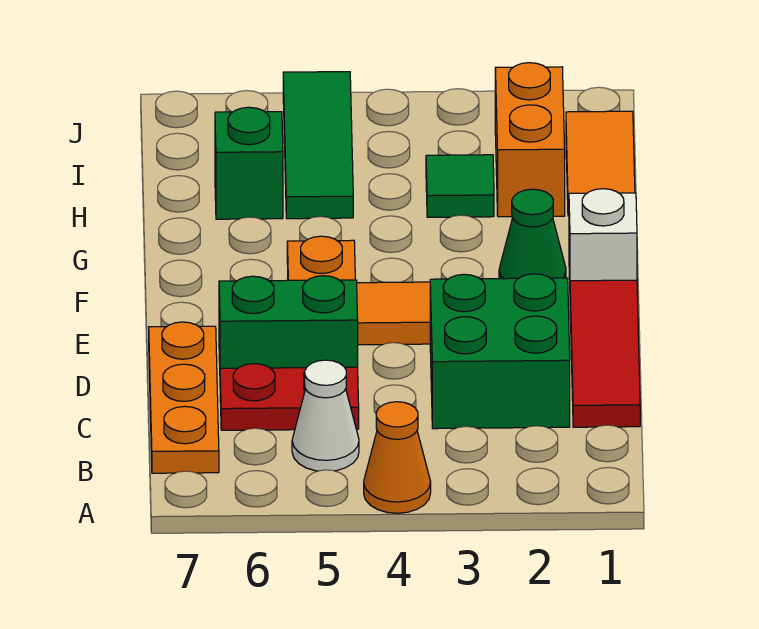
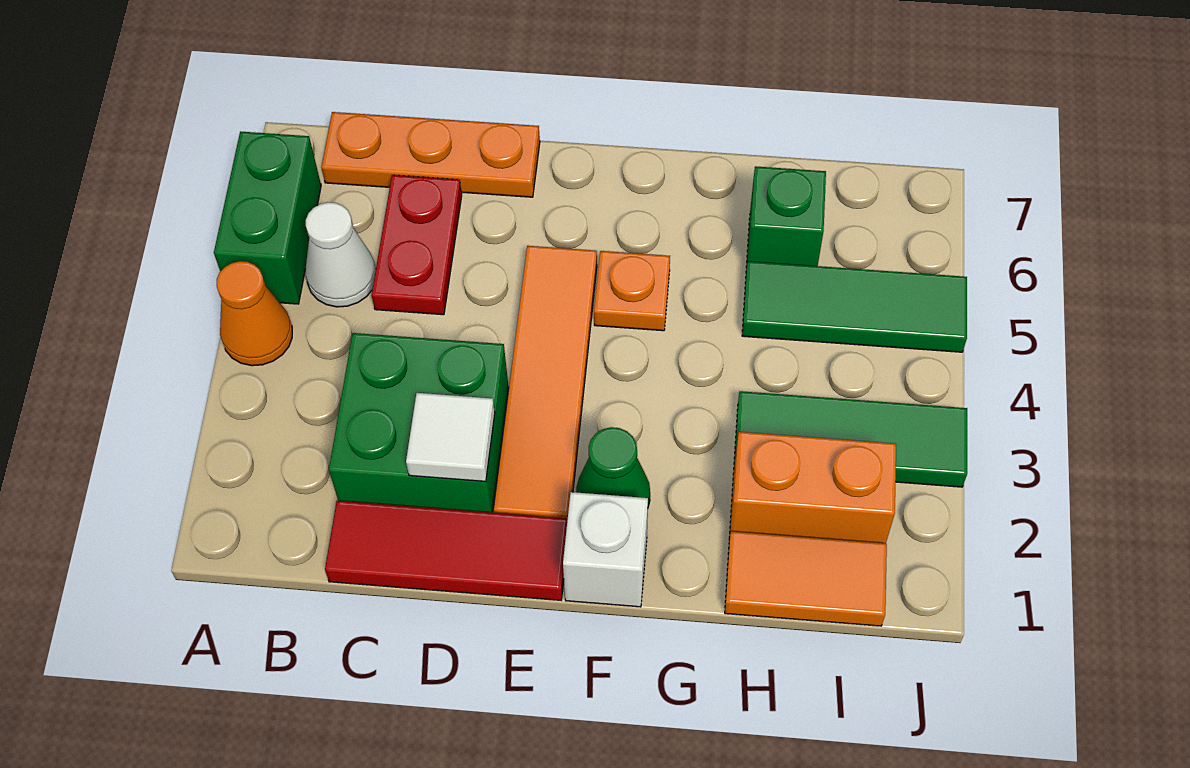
none -> white tile D2 level 2
green brick D5:D6 level 1 -> green brick A5:A6 level 1
green tile H3 level 1 -> green tile H3:J3 level 1

